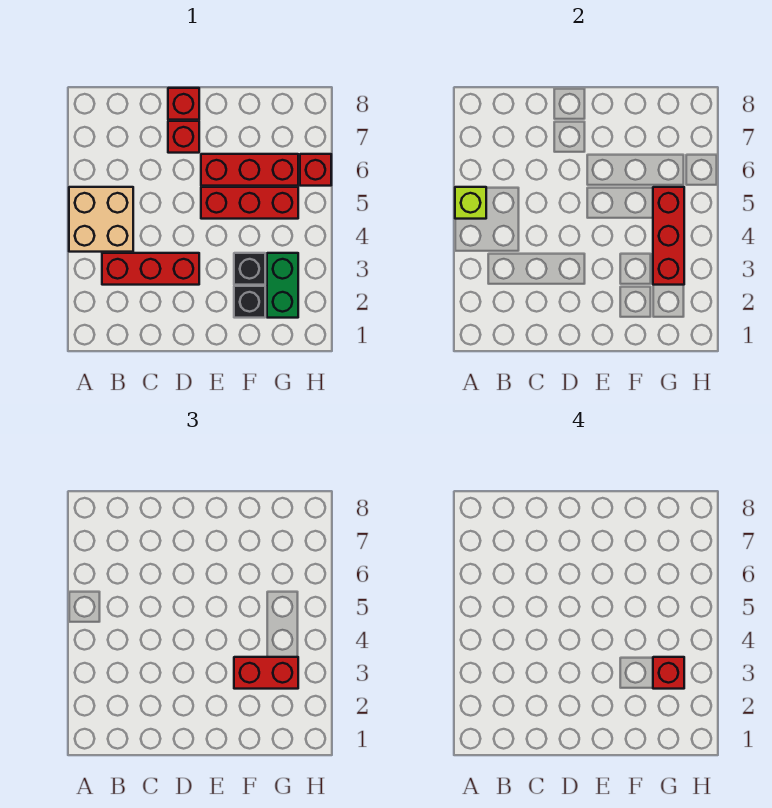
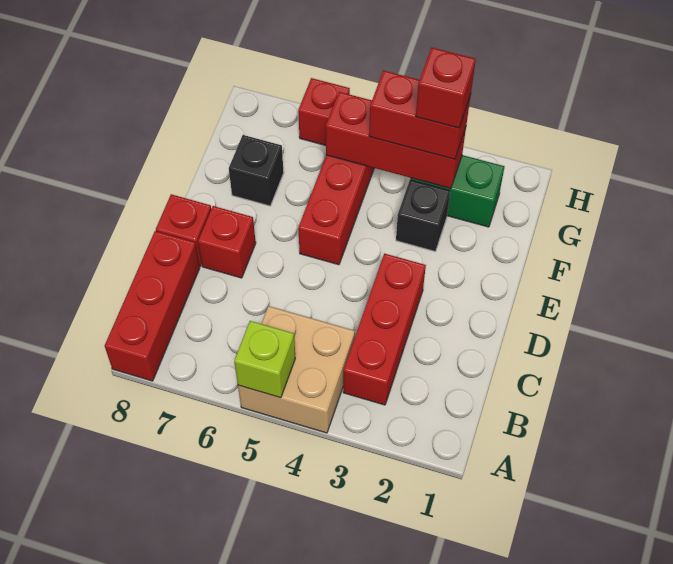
red brick E6:G6 level 1 -> red brick A8:C8 level 1
black brick F2 level 1 -> black brick F7 level 1
red brick F3:G3 level 3 -> red brick G3:G4 level 3

